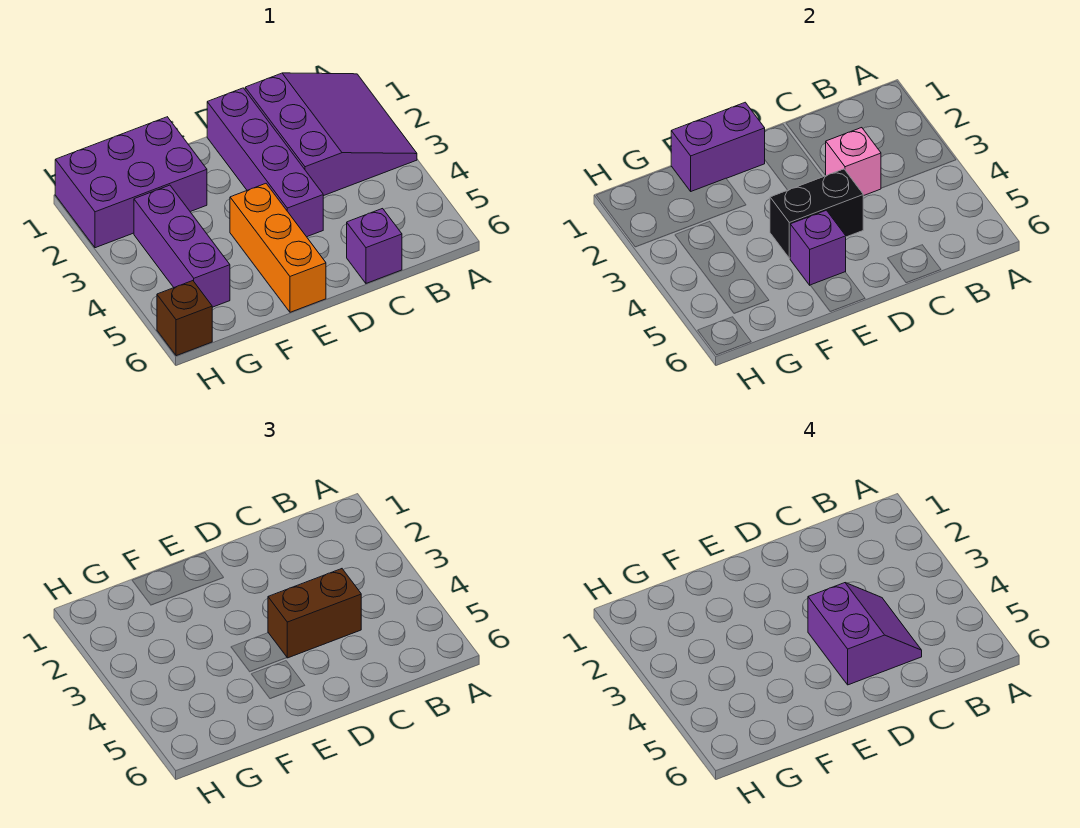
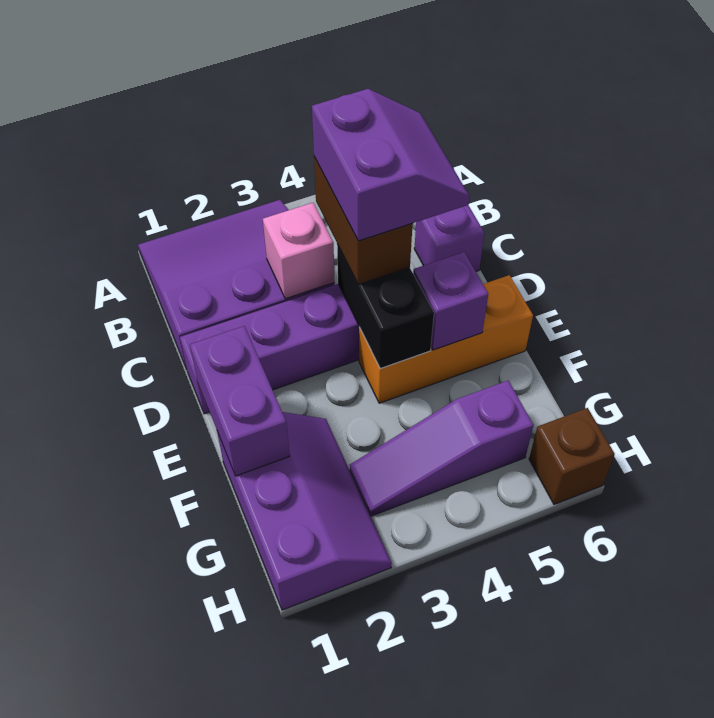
purple slope C4:D5 level 4 top D -> purple slope C4:D5 level 4 top 4
purple brick F1:H2 level 1 -> purple slope F1:H2 level 1 top 1
purple brick G3:G5 level 1 -> purple slope G3:G5 level 1 top 5

